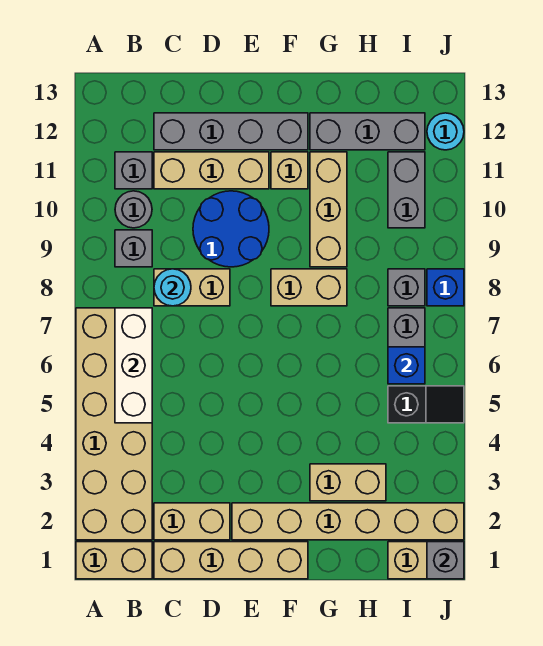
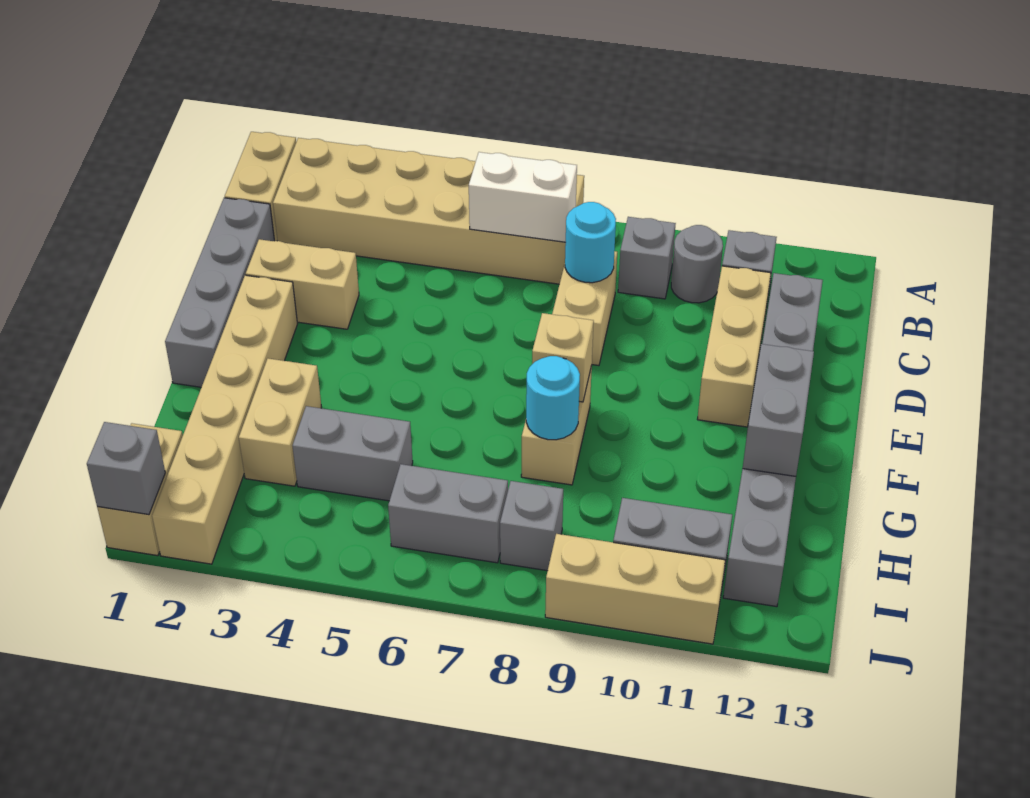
white brick B5:B7 level 2 -> white brick B6:B7 level 2
tan brick C1:F1 level 1 -> grey brick C1:F1 level 1
tan brick C2:D2 level 1 -> tan brick D2:D3 level 1
blue round brick D9:E10 level 1 -> none
tan brick F11 level 1 -> tan brick F8 level 2
none -> grey brick F12:G12 level 2
tan brick G9:G11 level 1 -> tan brick J9:J11 level 1
none -> grey brick H4:H5 level 1
black slope I5:J5 level 1 top I -> none
blue brick I6 level 2 -> none
blue brick J8 level 1 -> none
cyan round brick J12 level 1 -> cyan round brick G8 level 2

